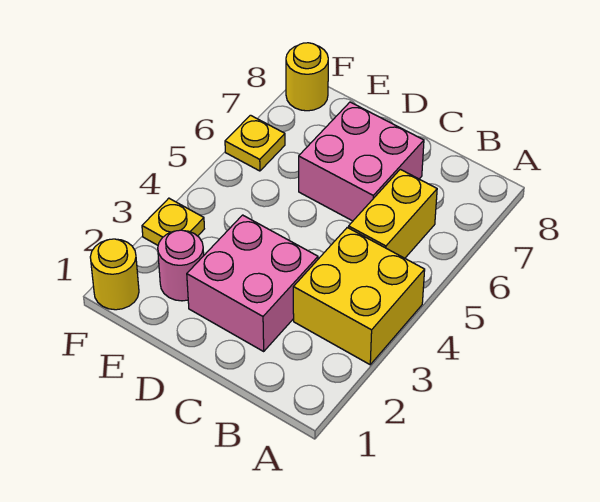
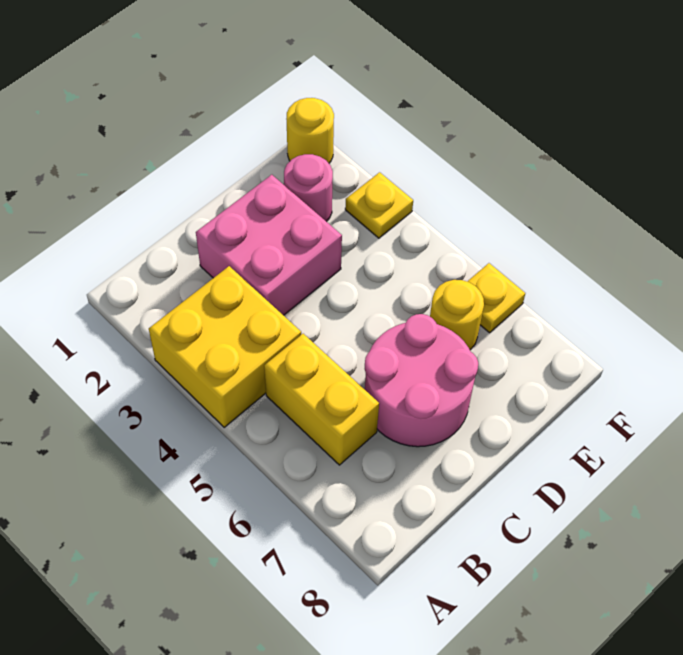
pink brick C6:D7 level 1 -> pink round brick C6:D7 level 1
yellow round brick F8 level 1 -> yellow round brick E6 level 1

